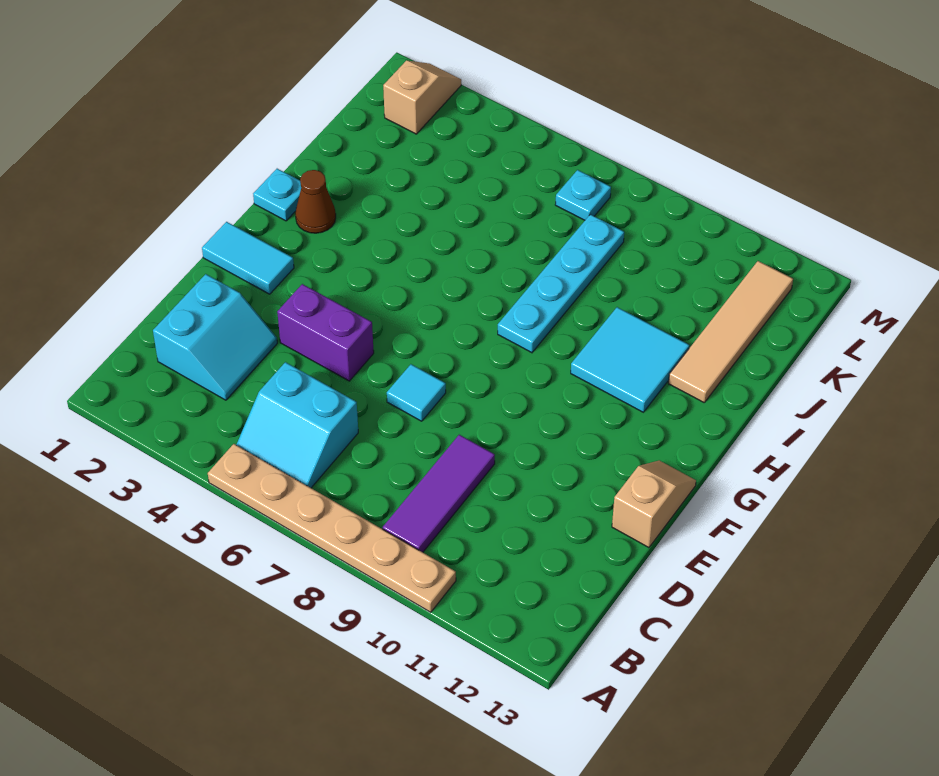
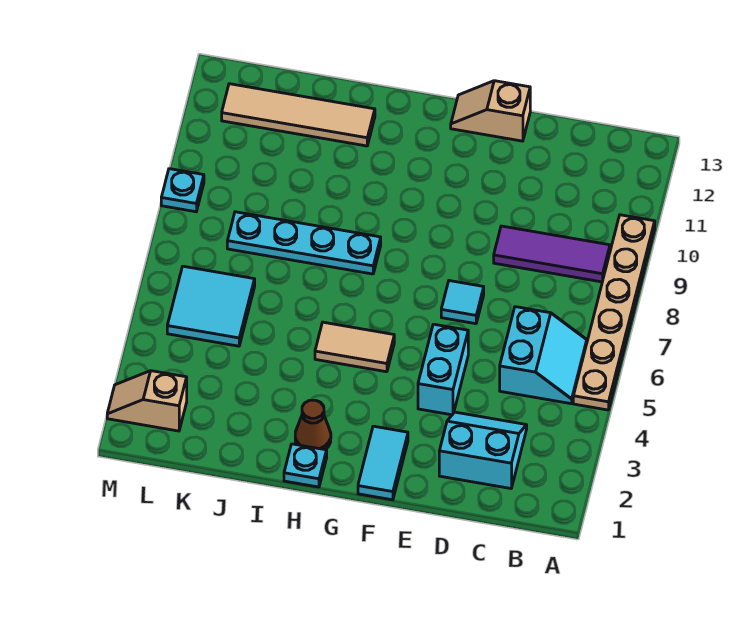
purple brick E4:E5 level 1 -> cyan brick E4:E5 level 1
none -> tan tile G5:H5 level 1
cyan tile H10:I11 level 1 -> cyan tile K5:L6 level 1
cyan plate L7 level 1 -> cyan plate M9 level 1

